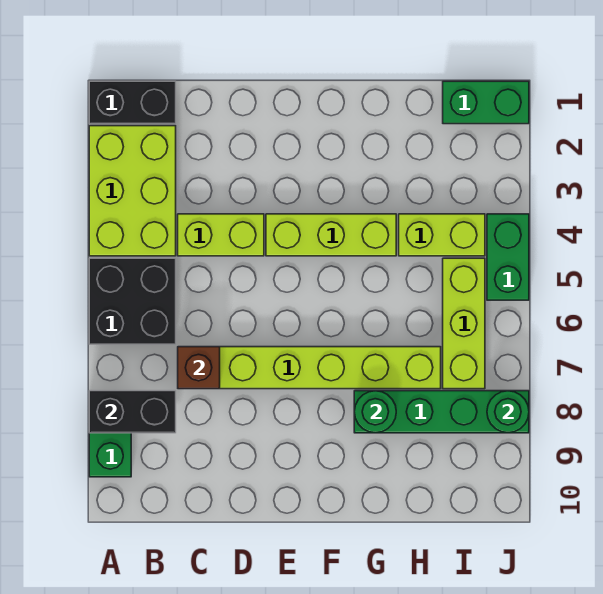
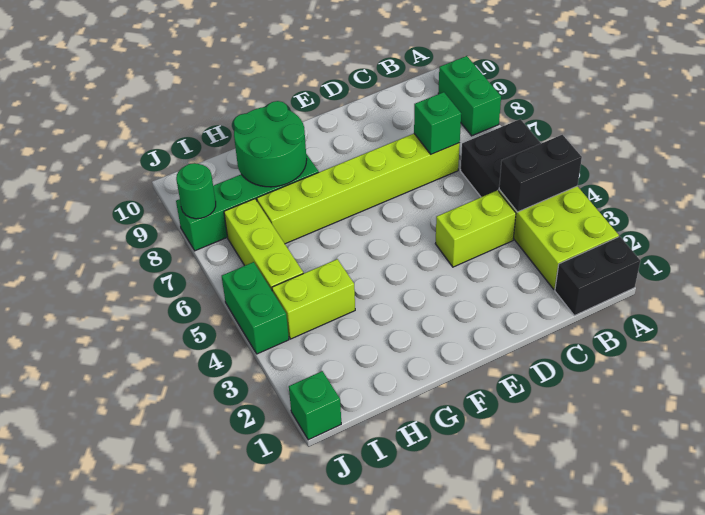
black brick A8:B8 level 2 -> black brick A4:B4 level 2
brown brick C7 level 2 -> green brick C7 level 2
lime brick E4:G4 level 1 -> none
green round brick G8 level 2 -> green round brick G8:H9 level 2
green brick I1:J1 level 1 -> green brick J1 level 1

